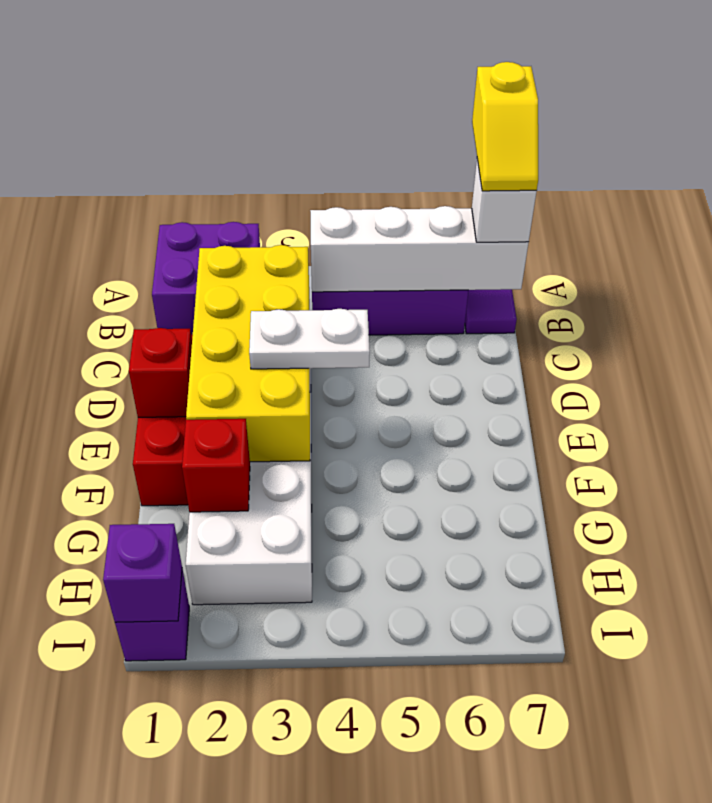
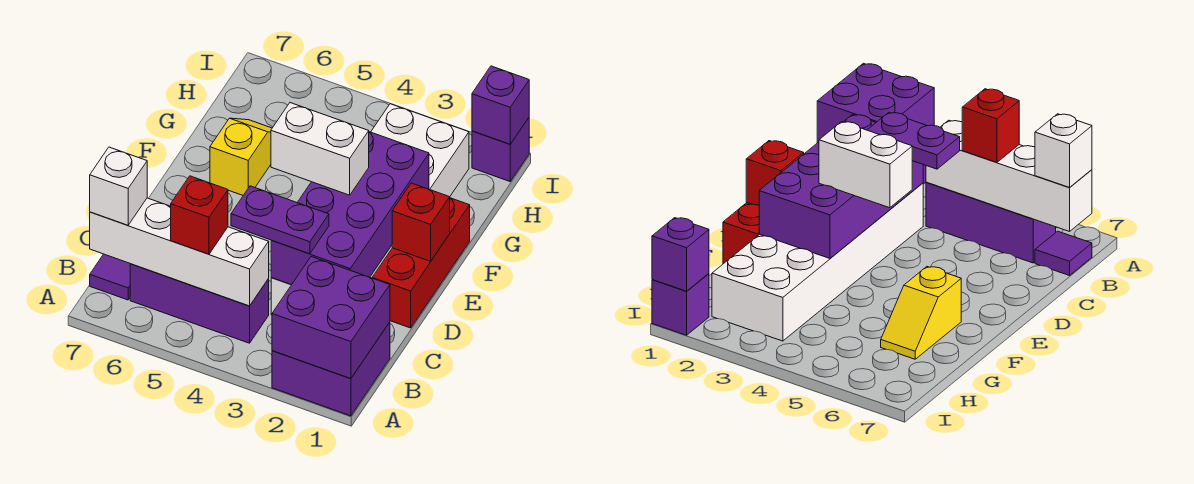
none -> purple brick A1:B2 level 2
yellow slope A7:B7 level 4 top A -> yellow slope F6:G6 level 1 top F
yellow brick C2:F3 level 2 -> purple brick C2:F3 level 2
none -> purple plate C3:C4 level 3
white plate E3:E4 level 3 -> white brick E3:E4 level 3
red brick G2 level 2 -> red brick B5 level 3

